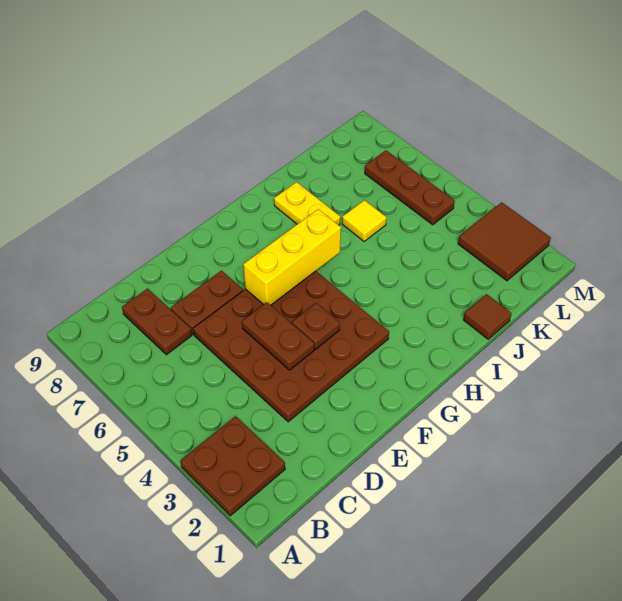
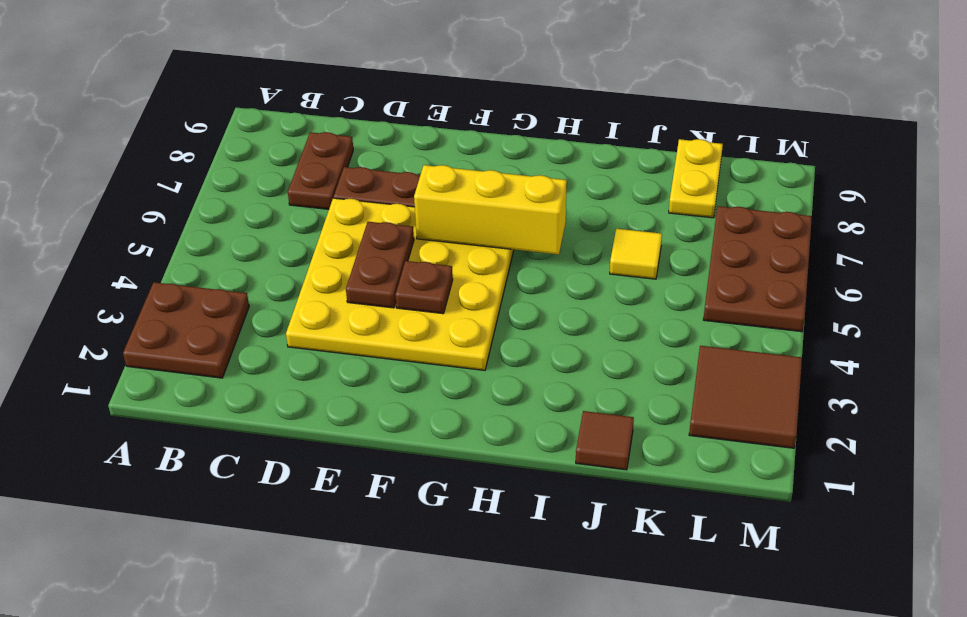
brown plate D3:G6 level 1 -> yellow plate D3:G6 level 1
yellow plate I7:I8 level 1 -> yellow plate K8:K9 level 1
brown plate L5:L7 level 1 -> brown plate L5:M7 level 1

